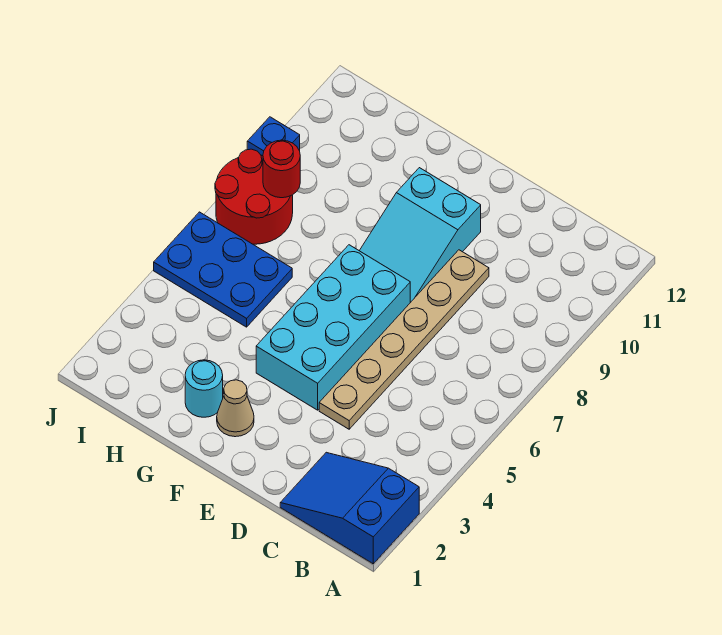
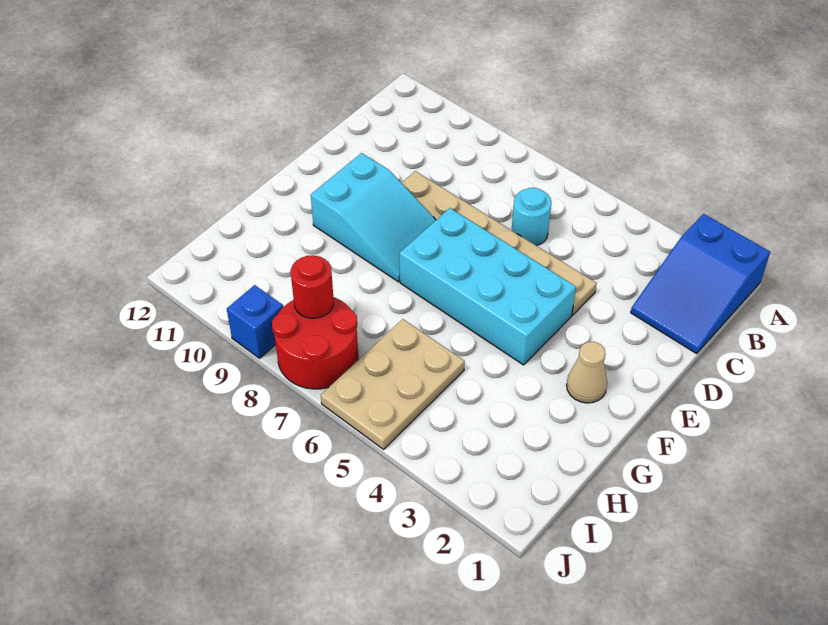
cyan round brick G2 level 1 -> cyan round brick C6 level 1
blue plate H5:J6 level 1 -> tan plate H5:J6 level 1

